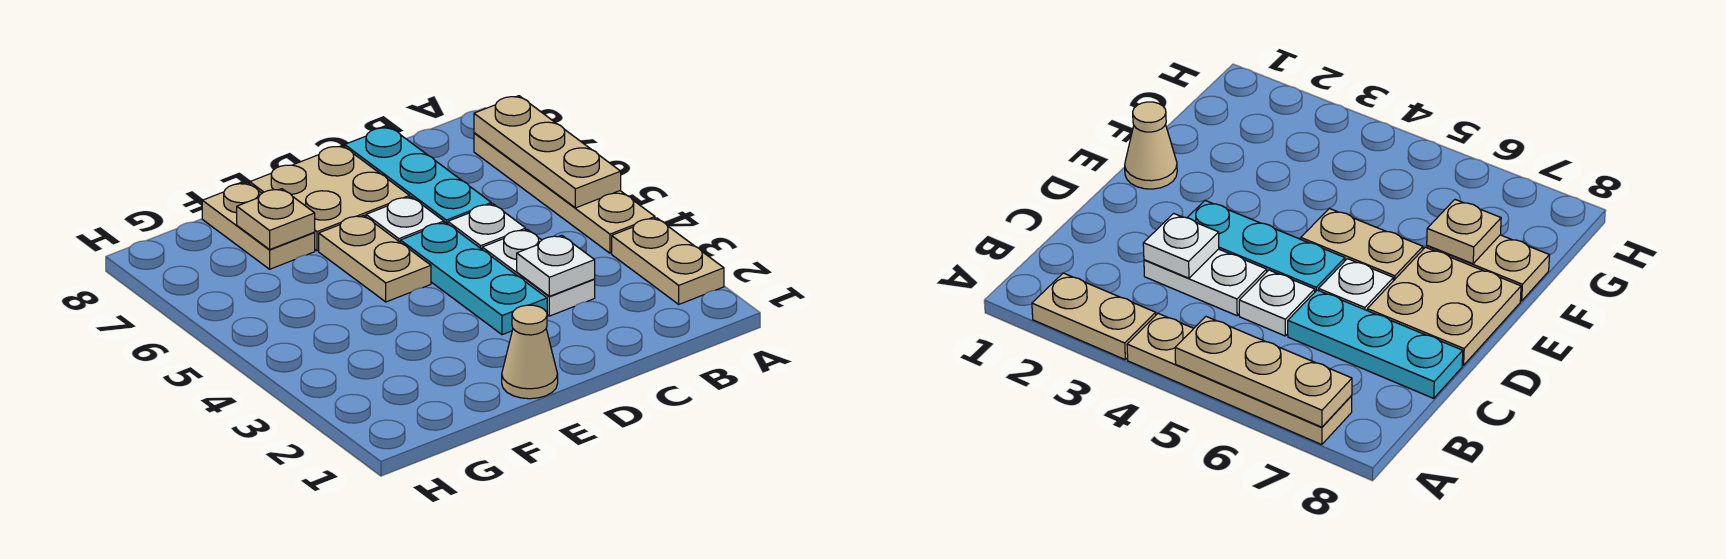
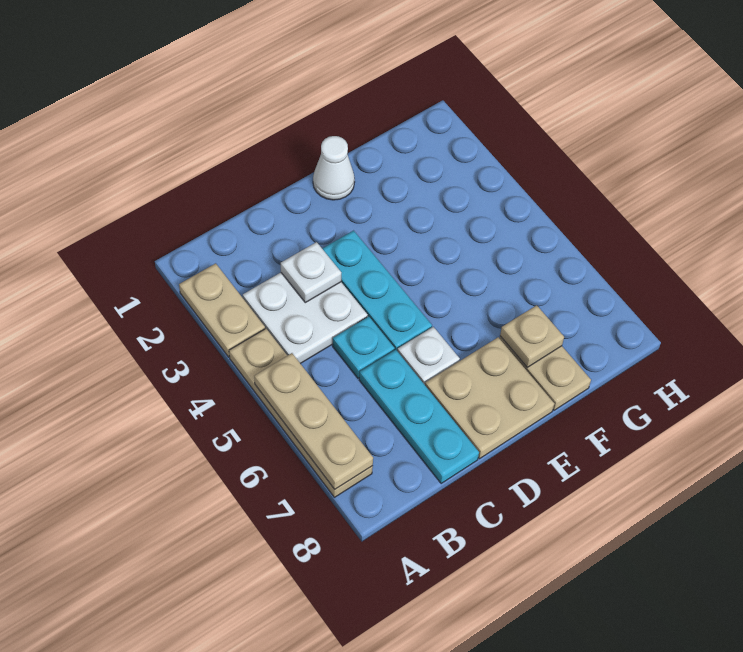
white plate C3:C4 level 1 -> white plate B3:C4 level 1
white plate C5 level 1 -> cyan plate C5 level 1
tan cone E1 level 1 -> white cone E1 level 1
tan plate E5:E6 level 1 -> none

